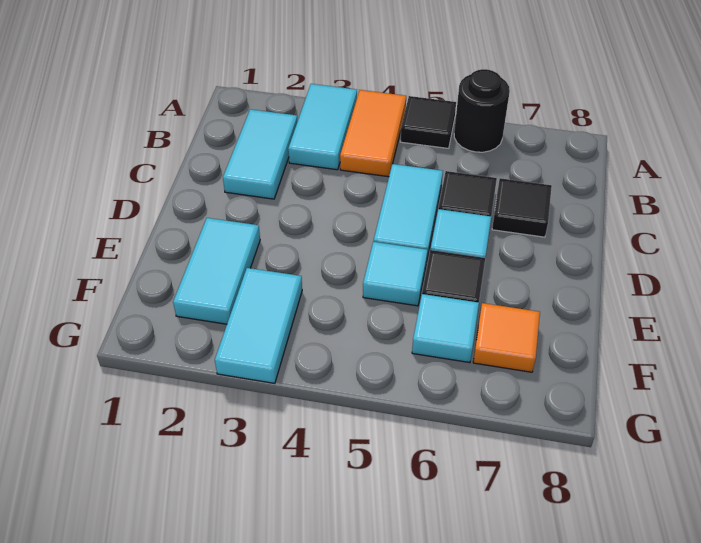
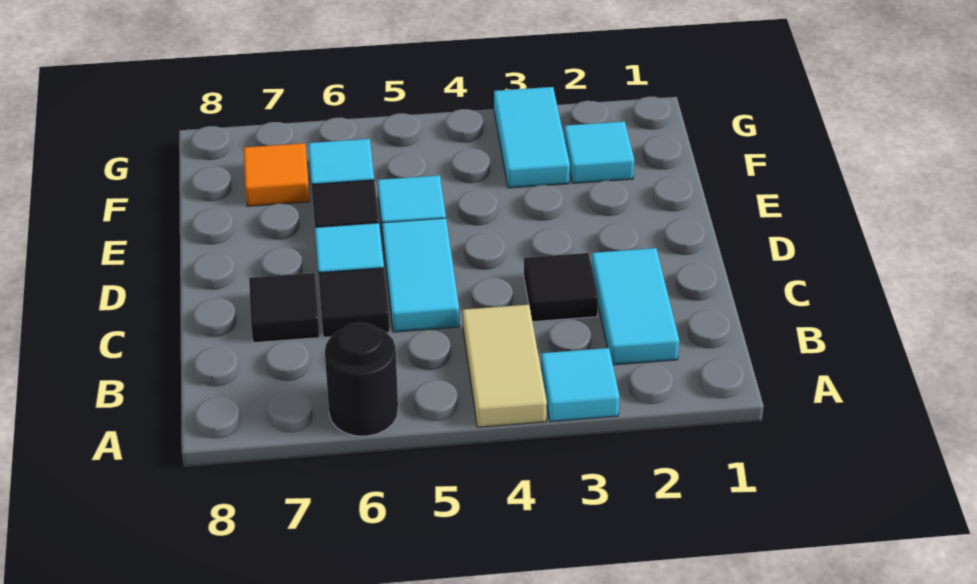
cyan tile A3:B3 level 1 -> cyan tile A3 level 1
orange tile A4:B4 level 1 -> tan tile A4:B4 level 1
black tile A5 level 1 -> black tile C3 level 1
cyan tile E2:F2 level 1 -> cyan tile F2 level 1

